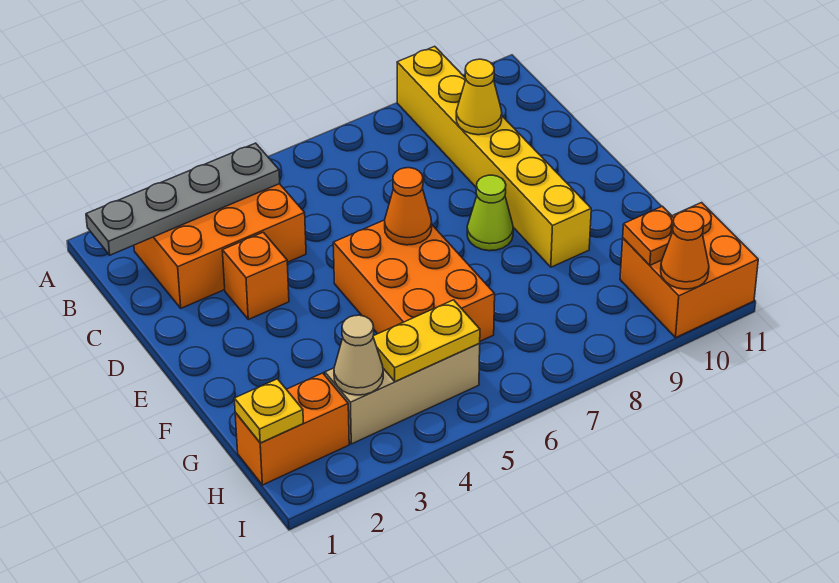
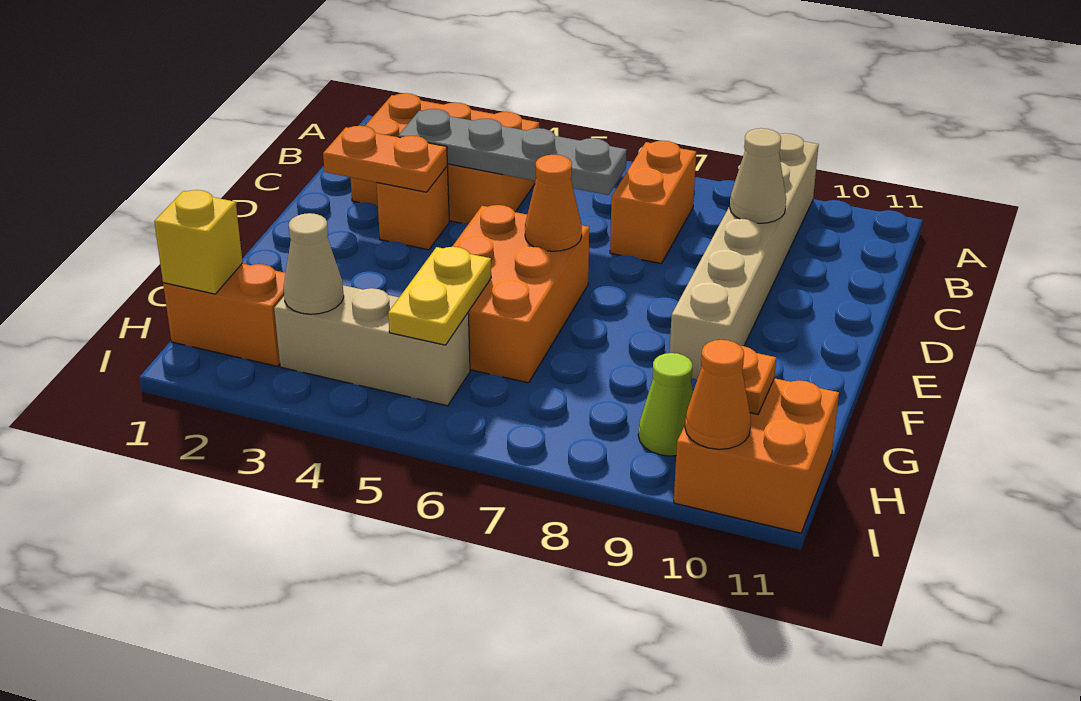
yellow brick A9:F9 level 1 -> tan brick A9:F9 level 1
grey plate B1:B4 level 2 -> grey plate C3:C6 level 2
none -> orange brick B7:C7 level 1
yellow cone C9 level 2 -> tan cone C9 level 2
none -> orange plate D2:D3 level 2
lime cone E8 level 1 -> lime cone H9 level 1
yellow plate H1 level 2 -> yellow brick H1 level 2
yellow plate H4:H5 level 2 -> yellow plate G5:H5 level 2

